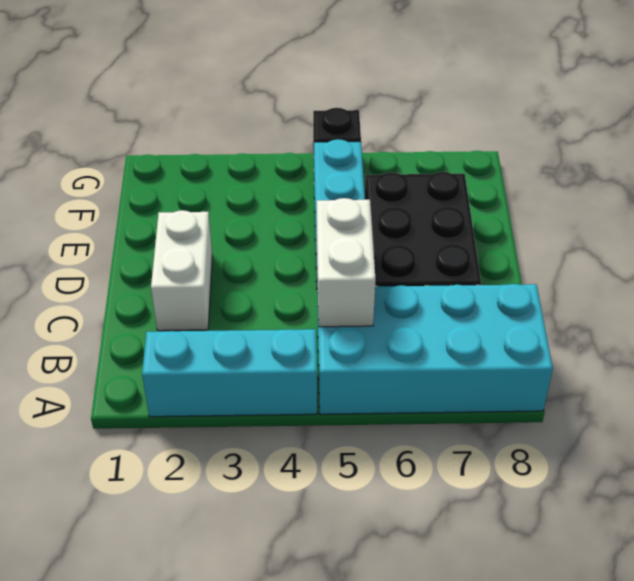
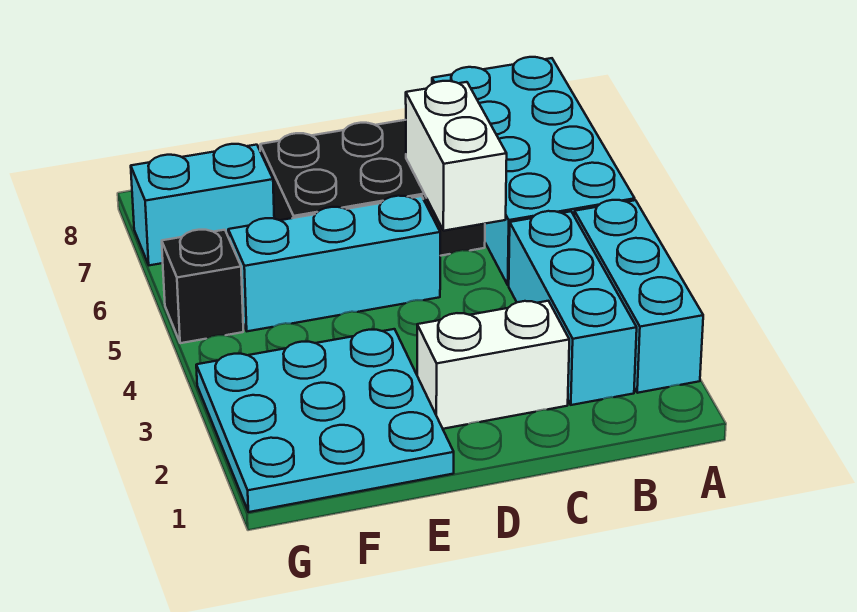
none -> cyan brick B2:B4 level 1
white brick B5:C5 level 2 -> white brick C5:C6 level 2
none -> cyan plate E1:G3 level 1
none -> cyan brick F7:G7 level 1

